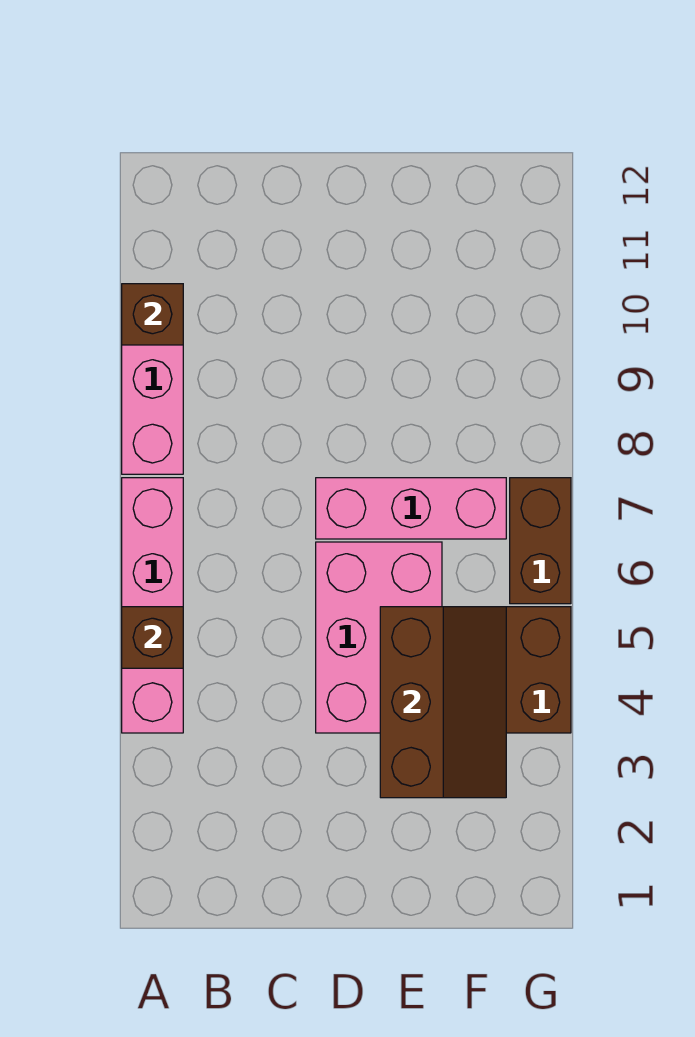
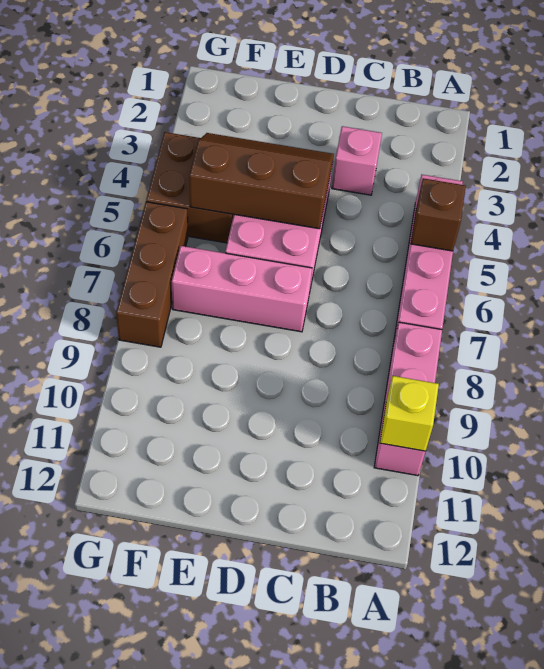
brown brick A10 level 2 -> yellow brick A10 level 2
none -> pink brick C3 level 1
brown slope E3:F5 level 2 top E -> brown slope D4:F5 level 2 top 5
brown brick G6:G7 level 1 -> brown brick G6:G8 level 1

